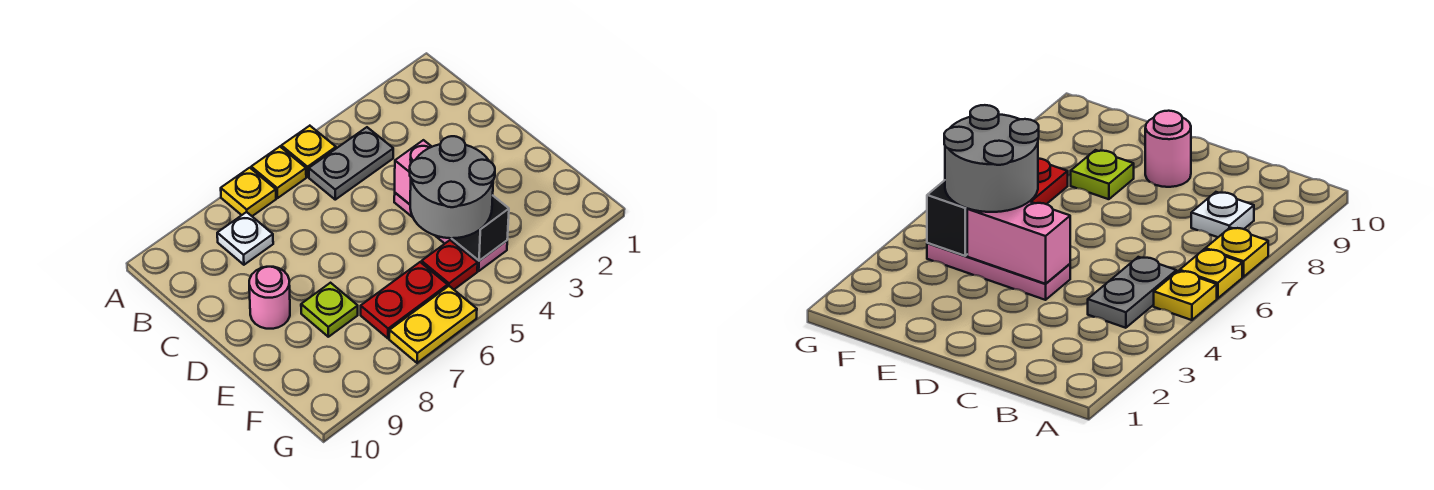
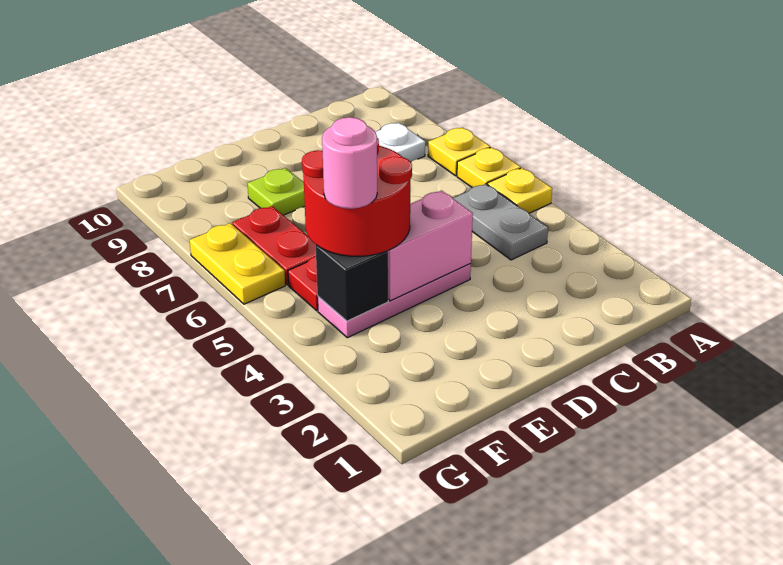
pink round brick D9 level 1 -> pink round brick F4 level 4
grey round brick E4:F5 level 3 -> red round brick E4:F5 level 3

